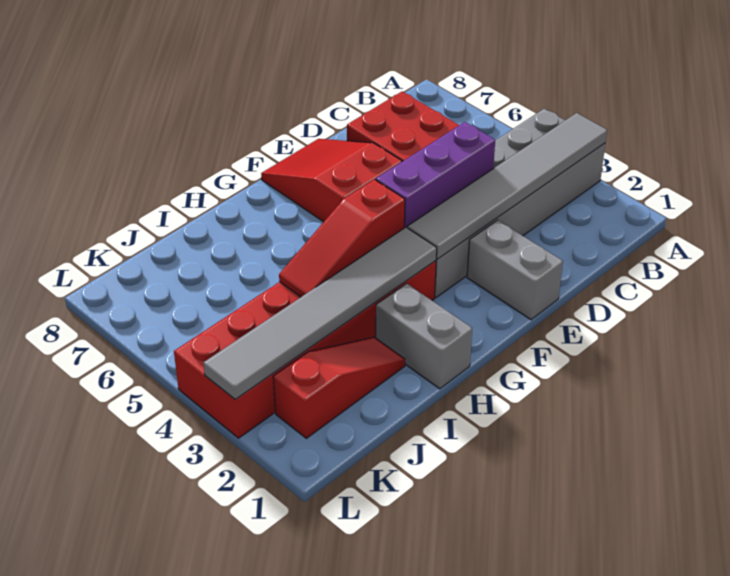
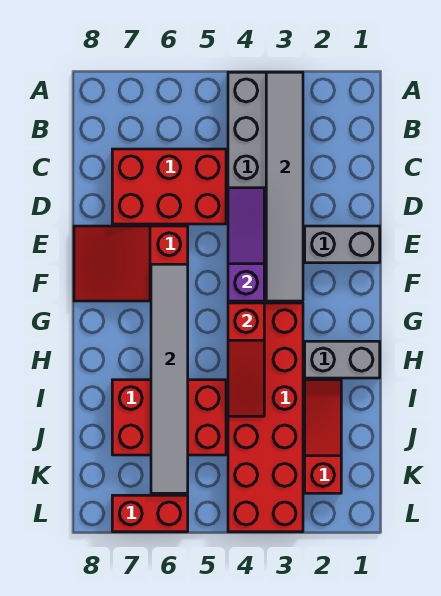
purple brick D4:F4 level 2 -> purple slope D4:F4 level 2 top F
grey tile G3:L3 level 2 -> grey tile F6:K6 level 2
none -> red brick I5:J7 level 1
none -> red brick L6:L7 level 1

